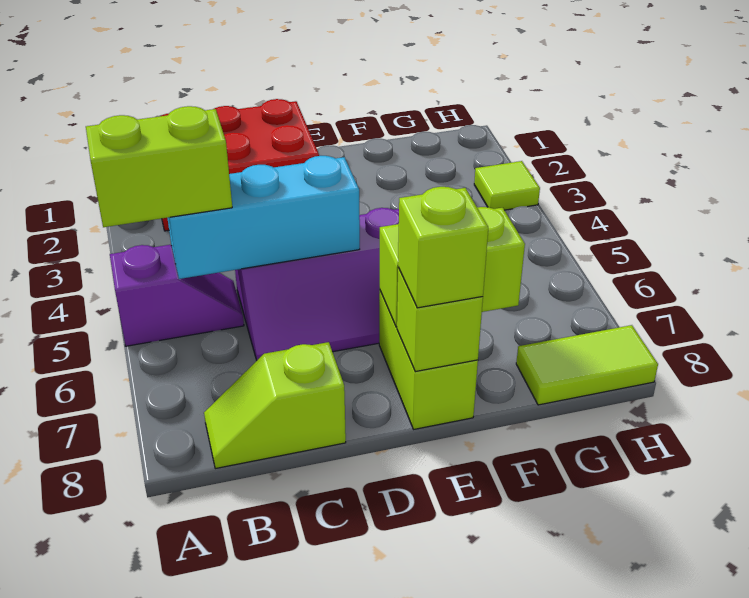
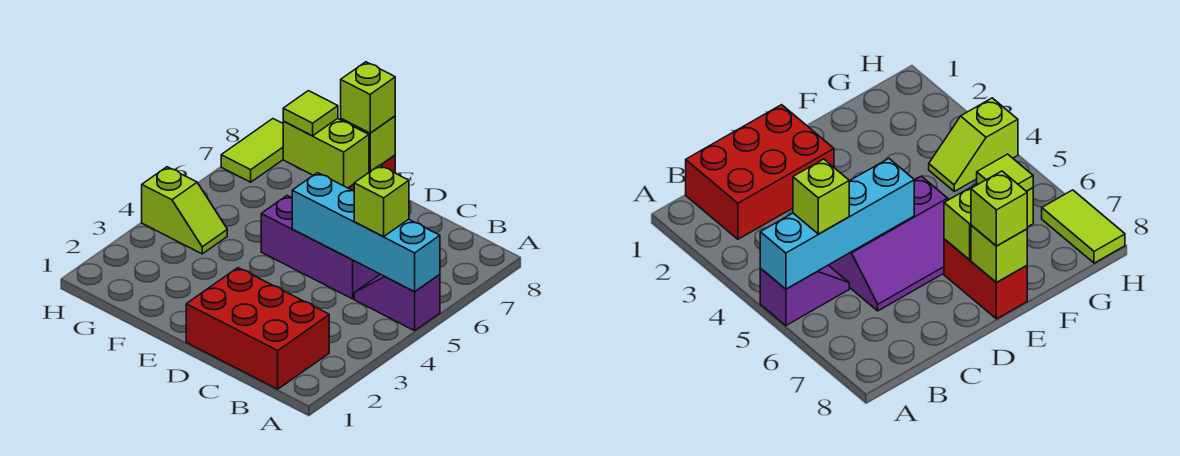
lime brick A5:B5 level 3 -> lime brick B5 level 3
cyan brick B5:D5 level 2 -> cyan brick A5:D5 level 2
lime slope B8:C8 level 1 top C -> lime slope G4:H4 level 1 top H
lime brick E7:E8 level 1 -> red brick E7:E8 level 1
lime tile G8:H8 level 1 -> lime tile H7:H8 level 1
lime tile H3 level 1 -> lime tile F7 level 3

